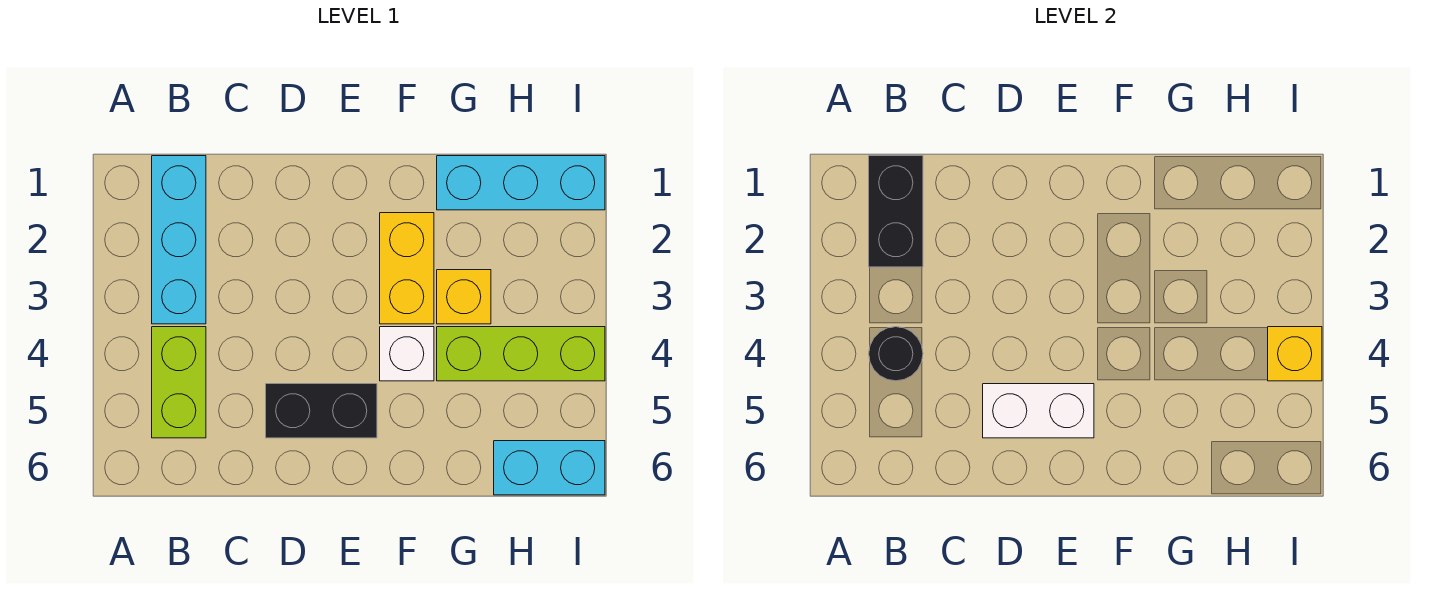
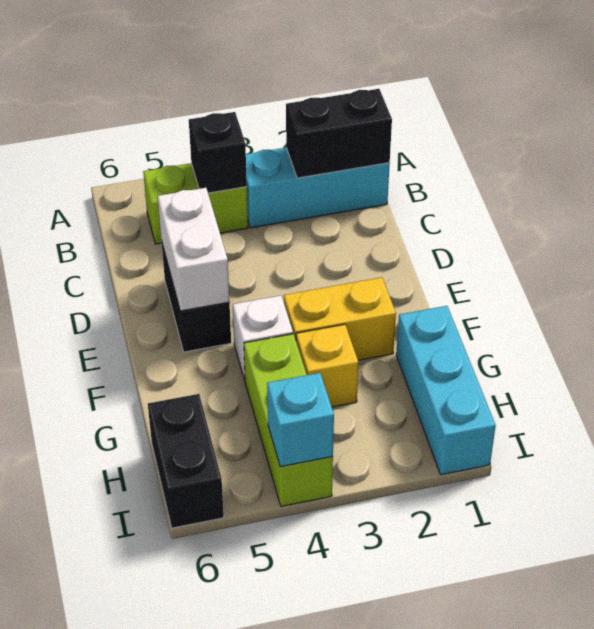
black round brick B4 level 2 -> black brick B4 level 2
cyan brick H6:I6 level 1 -> black brick H6:I6 level 1
yellow brick I4 level 2 -> cyan brick I4 level 2

